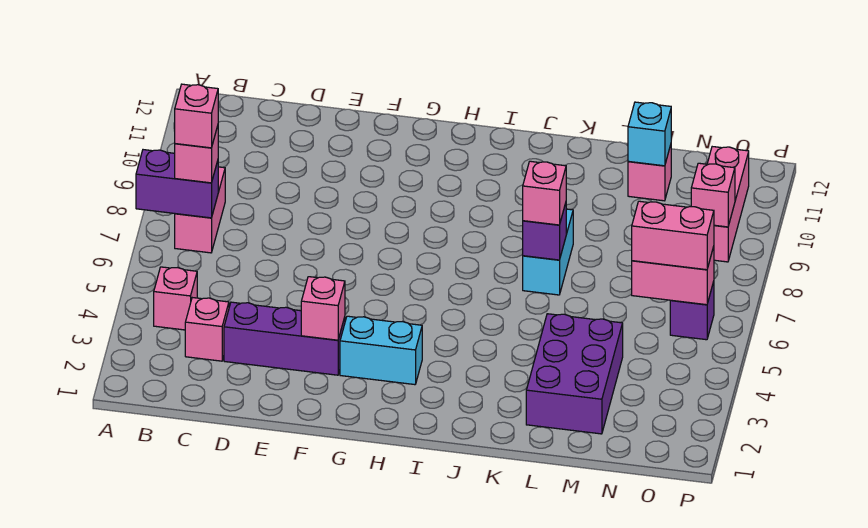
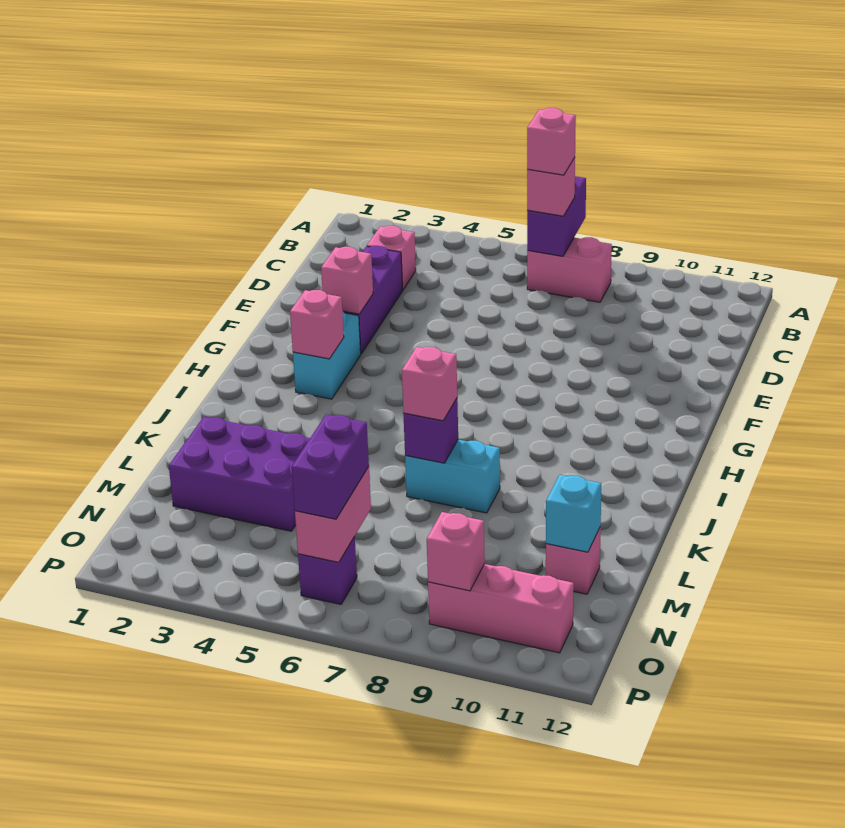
pink brick B4 level 1 -> pink brick H3 level 2
pink brick N6:O6 level 3 -> purple brick N6:O6 level 3

